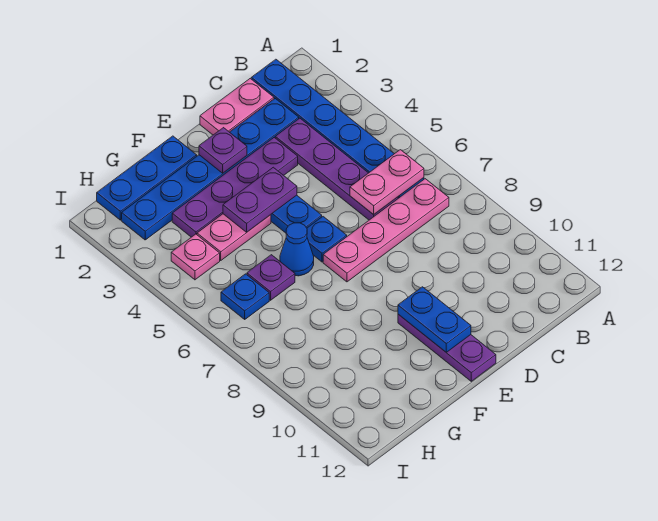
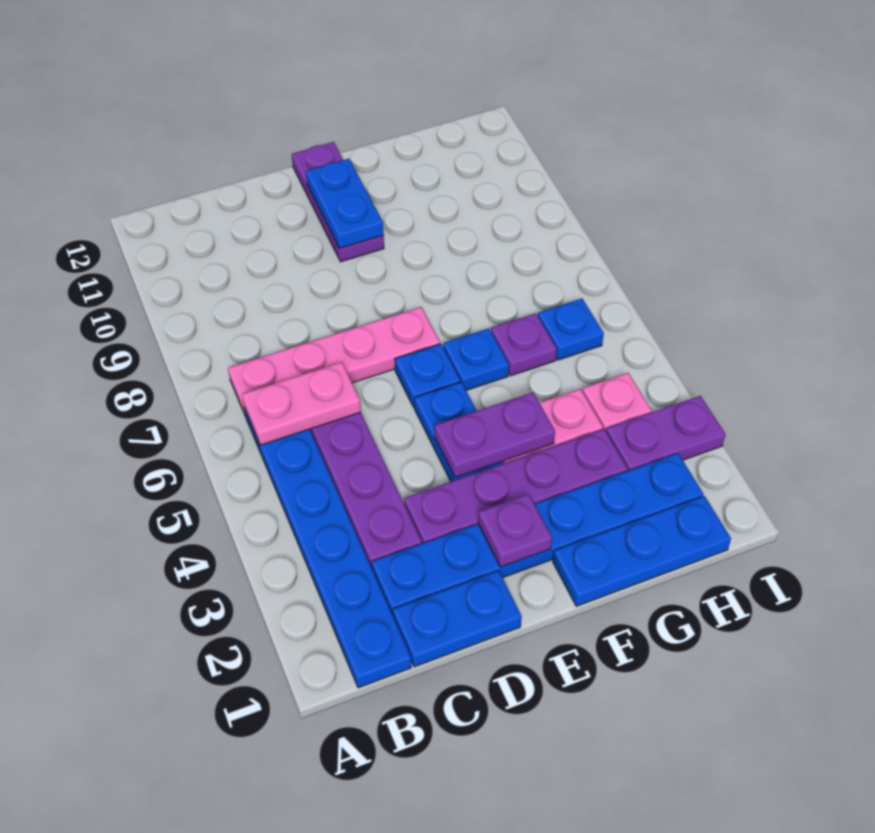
pink plate C1:D1 level 1 -> blue plate C1:D1 level 1
blue cone F6 level 1 -> blue plate F6 level 1
none -> purple plate H3:I3 level 1

